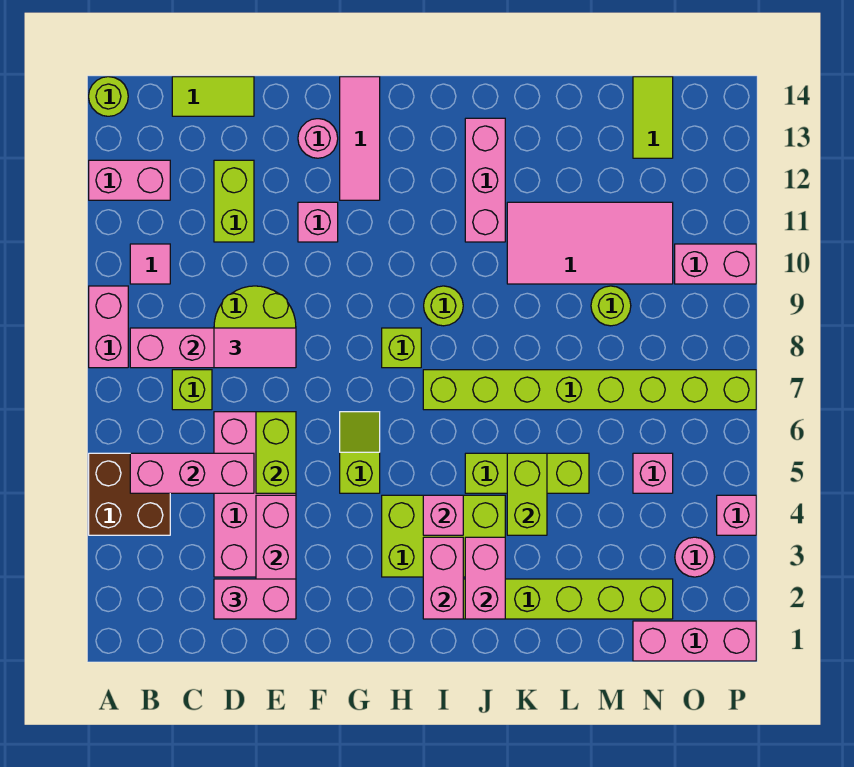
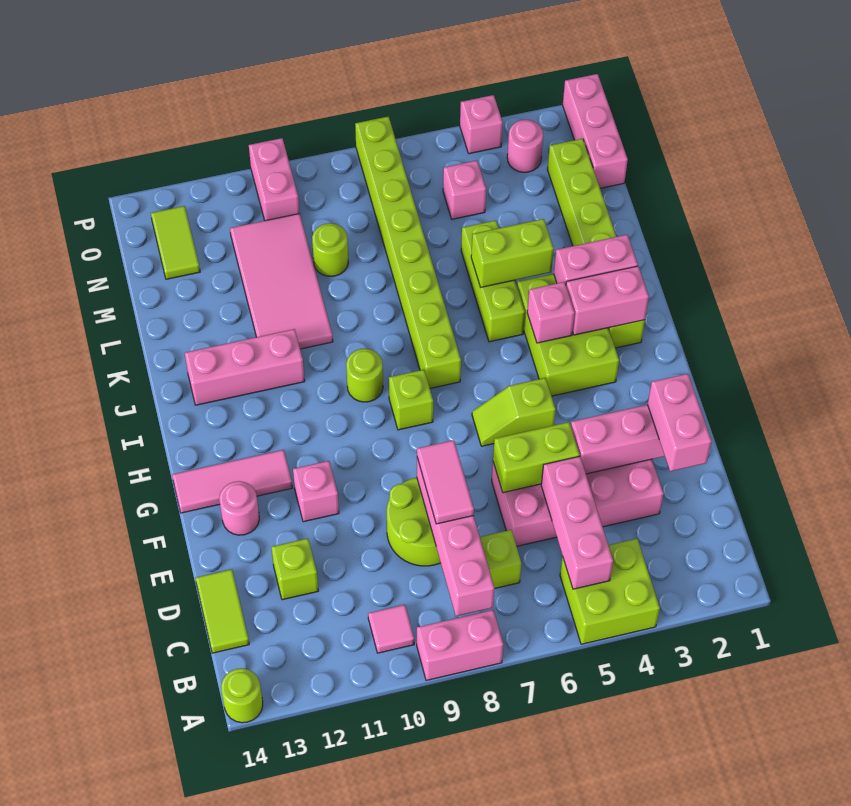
brown brick A4:B5 level 1 -> lime brick A4:B5 level 1
pink brick A12:B12 level 1 -> none
lime brick D11:D12 level 1 -> lime brick D12 level 1
lime tile N13:N14 level 1 -> lime tile N13:O13 level 1

